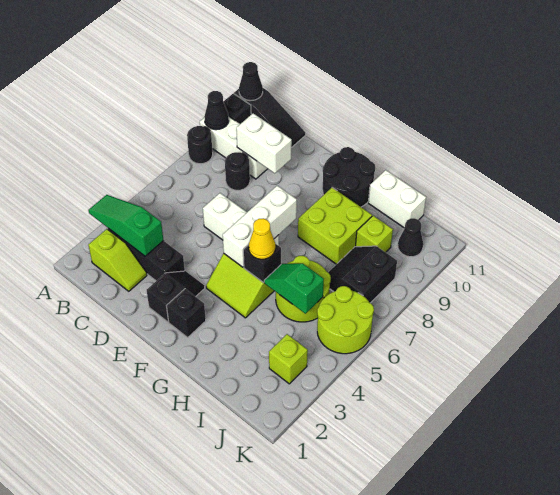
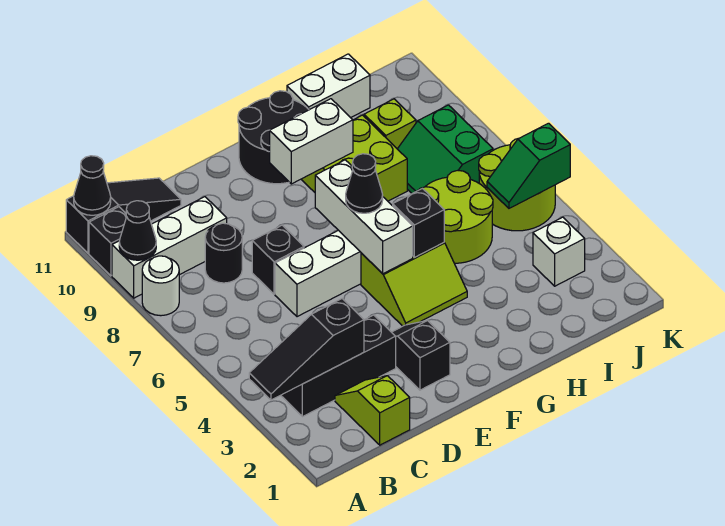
green slope A3:C3 level 2 top C -> black slope A3:C3 level 2 top C
black round brick A8 level 1 -> white round brick A8 level 1
lime slope B2:C2 level 1 top B -> lime slope C1:C2 level 1 top 1
white brick C9:D9 level 2 -> white brick F9:G9 level 2
black brick F2 level 1 -> black brick D7 level 1
yellow cone G5 level 3 -> none
green slope H5:I5 level 2 top I -> green slope J5:K5 level 2 top K
black slope I7:J8 level 1 top J -> green slope I7:J8 level 1 top J
lime brick J3 level 1 -> white brick J3 level 1
black cone J10 level 1 -> black cone F6 level 3

